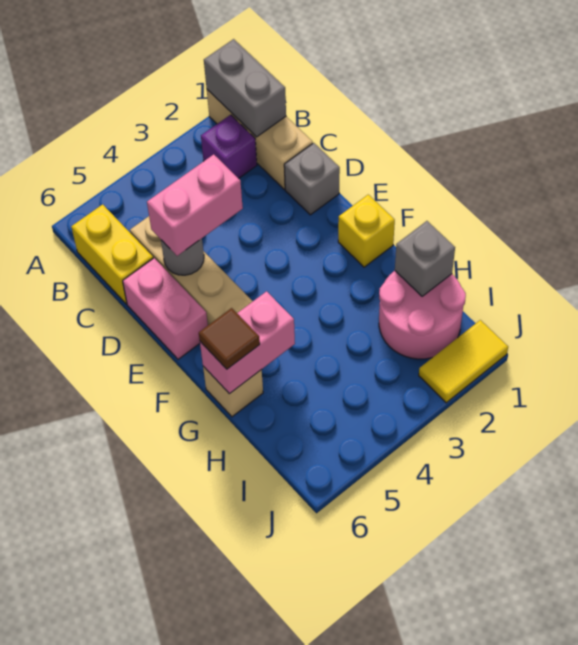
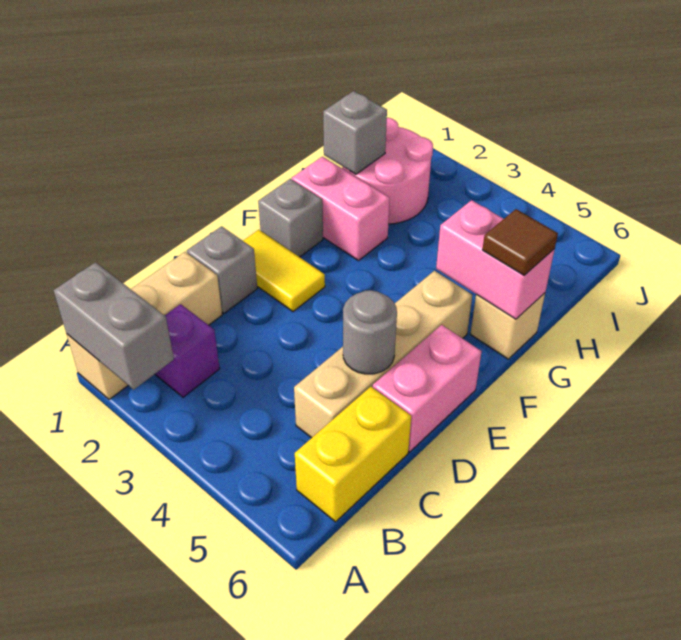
grey brick A1:B1 level 2 -> grey brick A1:A2 level 2
pink brick D4:D5 level 3 -> pink brick G1:G2 level 1
yellow brick F1 level 1 -> grey brick F1 level 1
yellow tile J1:J2 level 1 -> yellow tile E1:E2 level 1

